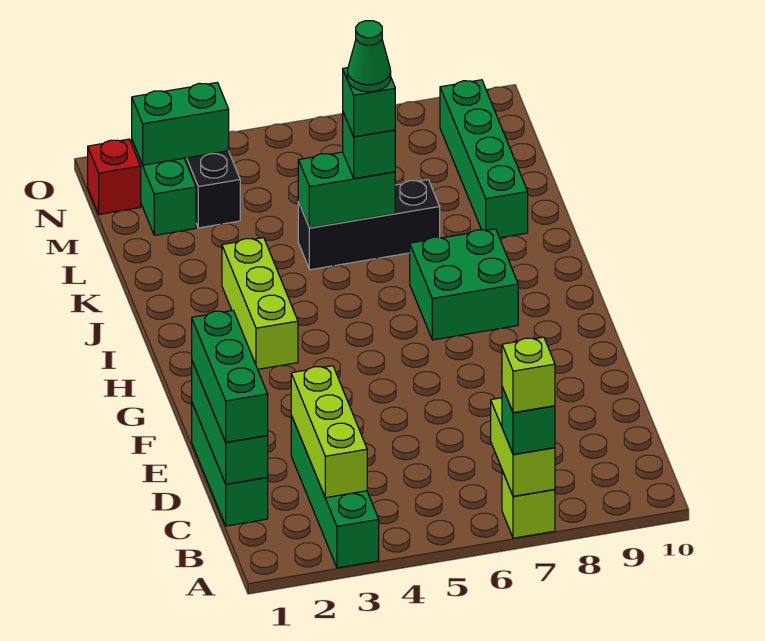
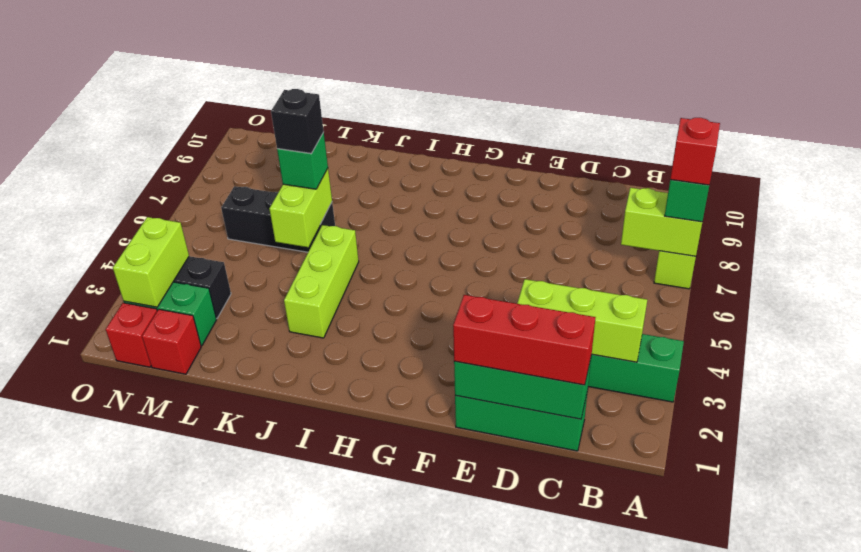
lime brick A7 level 4 -> red brick A7 level 4
green brick C1:E1 level 3 -> red brick C1:E1 level 3
lime brick H3:J3 level 1 -> lime brick J3:J5 level 1
green brick H7:I8 level 1 -> none
black brick K5:K7 level 1 -> black brick K6:M6 level 1
green brick K5:K6 level 2 -> lime brick K5:K6 level 2
green brick K6 level 4 -> black brick K6 level 4
green cone K6 level 5 -> none
green brick K9:N9 level 1 -> none
none -> red brick M1 level 1
green brick N2:N3 level 2 -> lime brick N2:N3 level 2

